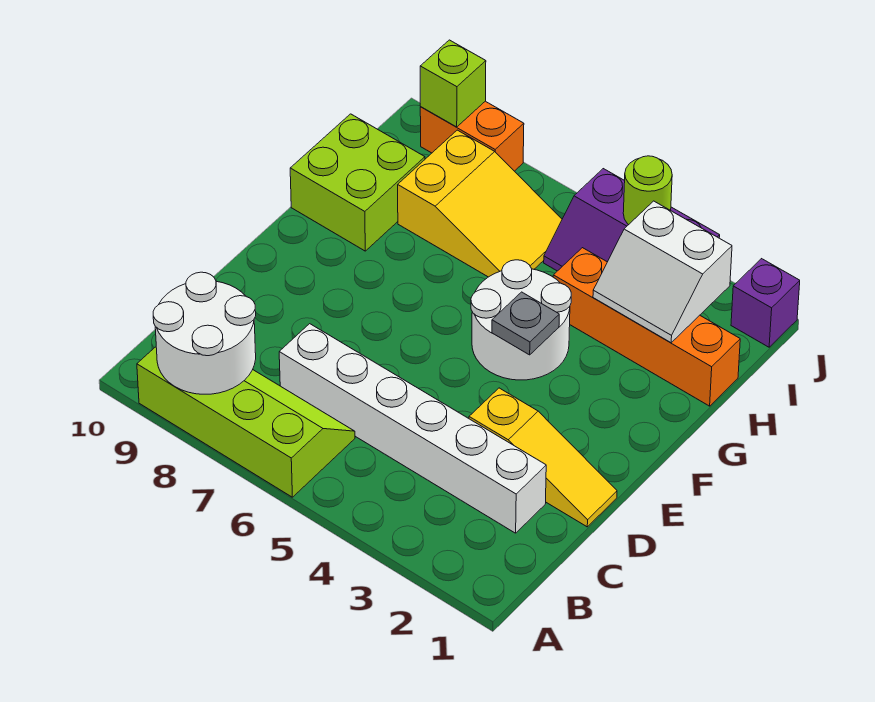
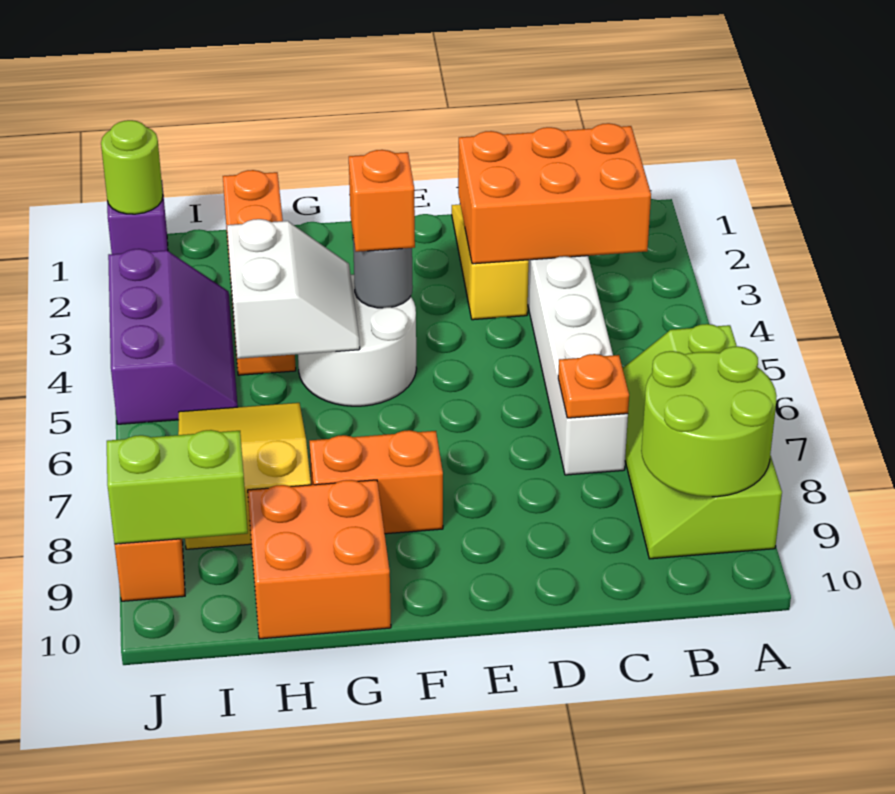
white round brick A8:B9 level 2 -> lime round brick A8:B9 level 2
none -> orange brick B2:D3 level 2
none -> orange plate C7 level 2
grey plate F4 level 2 -> grey round brick F4 level 2
none -> orange brick F4 level 3
none -> orange brick F8:G8 level 1
lime brick G9:H10 level 1 -> orange brick G9:H10 level 1
white slope H2:I3 level 2 top I -> white slope G4:H5 level 2 top H
lime round brick J4 level 2 -> lime round brick J1 level 2
lime brick J9 level 2 -> lime brick I9:J9 level 2

